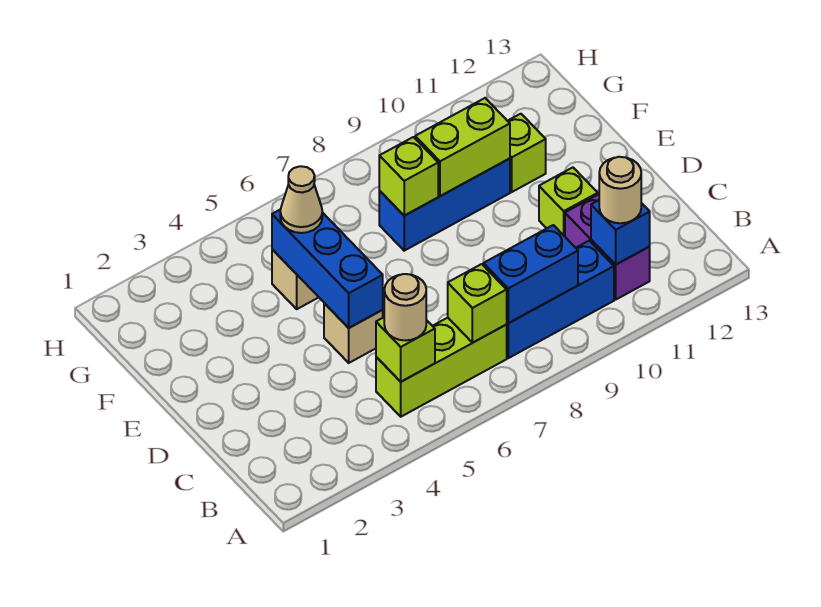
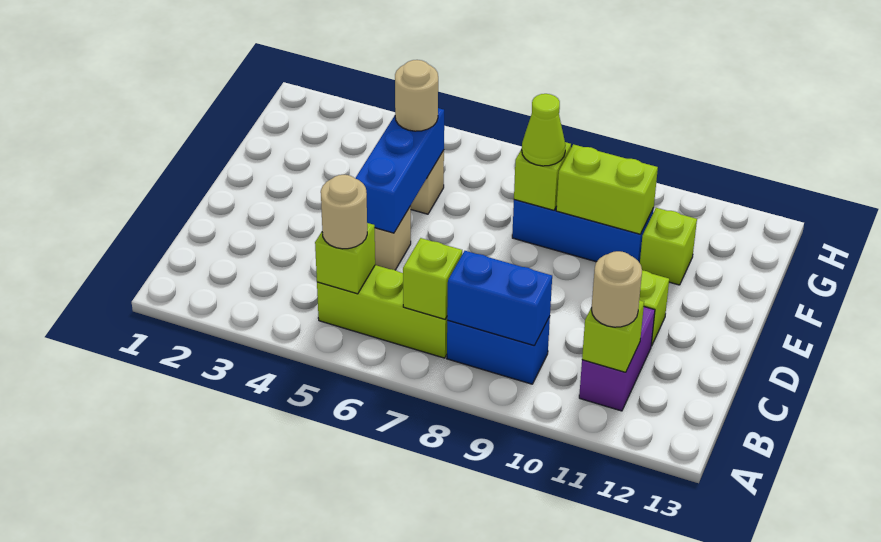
blue brick B8:B10 level 1 -> blue brick B8:B9 level 1
blue brick B11 level 2 -> lime brick B11 level 2
tan cone F5 level 3 -> tan round brick F5 level 3
none -> lime cone F8 level 3

